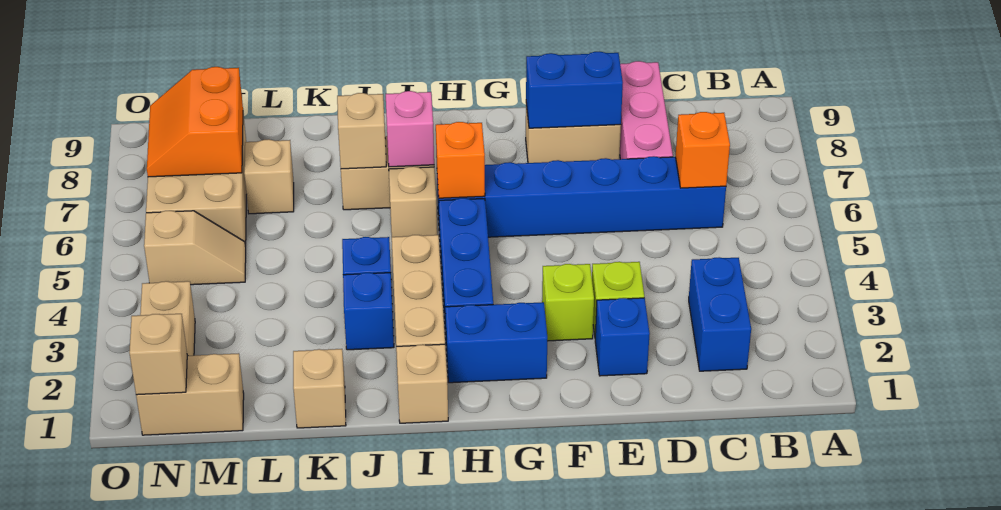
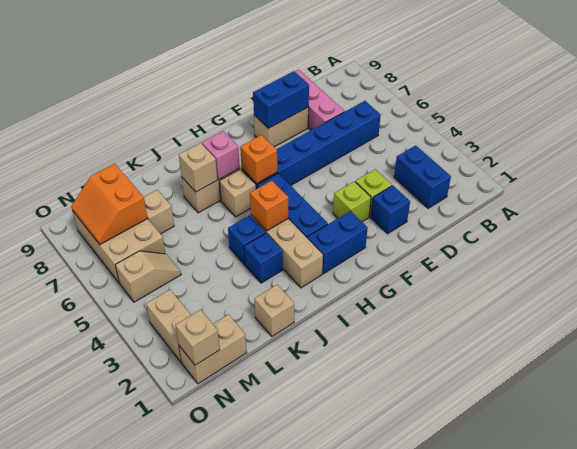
orange brick C6 level 2 -> orange brick I4 level 2
tan brick I1 level 1 -> none

